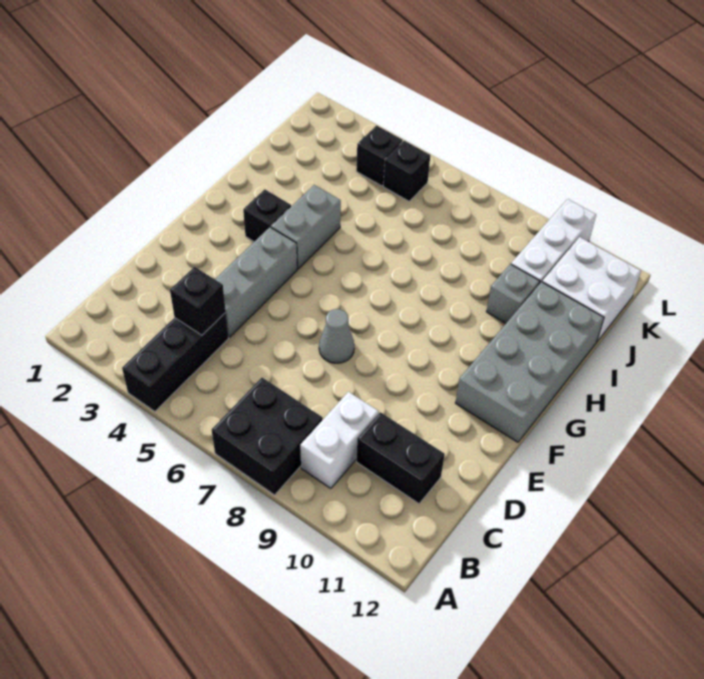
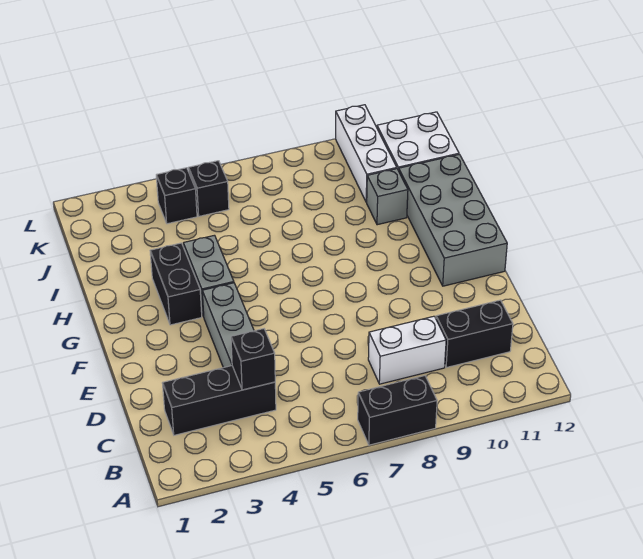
black brick A4:C4 level 1 -> black brick C2:C4 level 1
black brick A7:B8 level 1 -> black brick A7:A8 level 1
white brick B9:C9 level 1 -> white brick C8:C9 level 1
grey cone E7 level 1 -> none
black brick G3 level 1 -> black brick G3:H3 level 1

